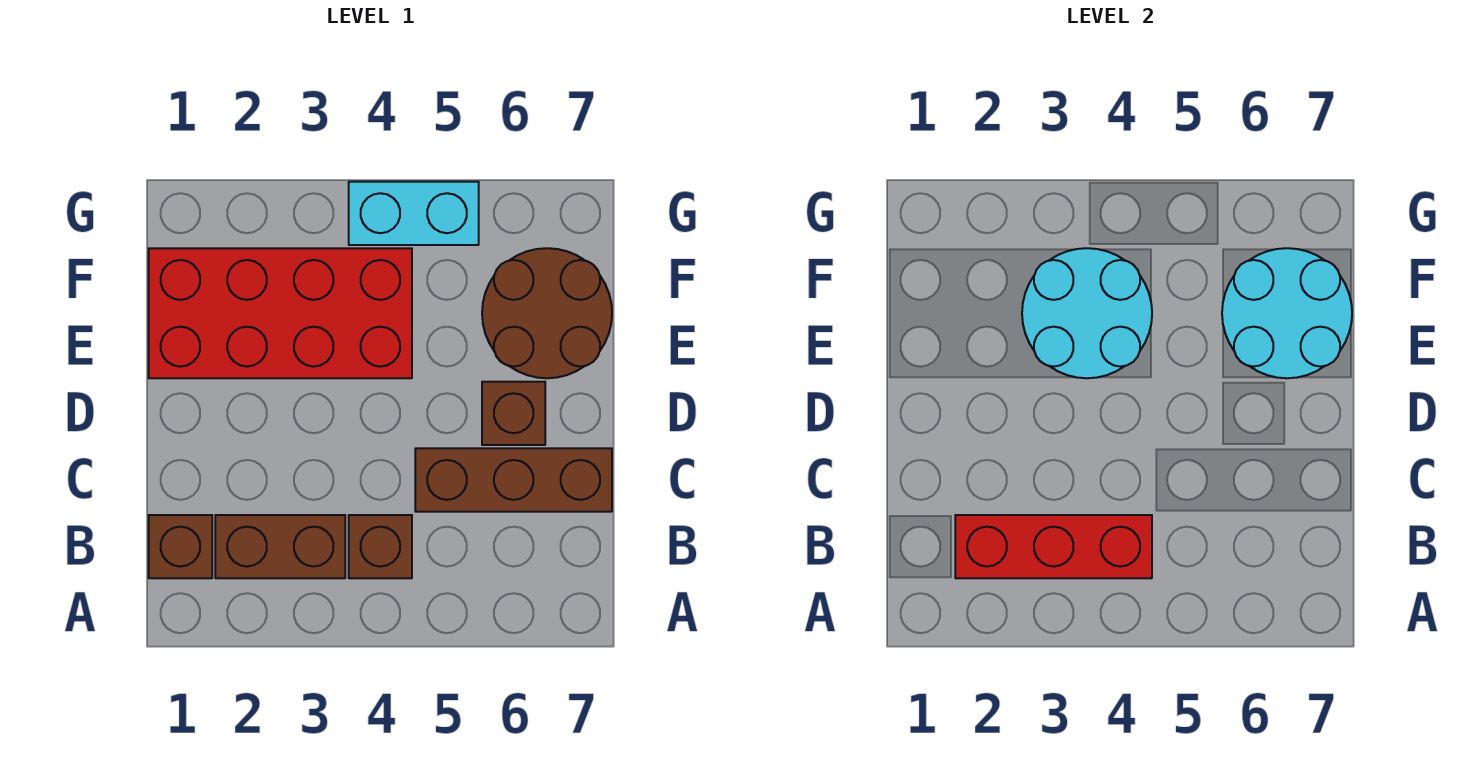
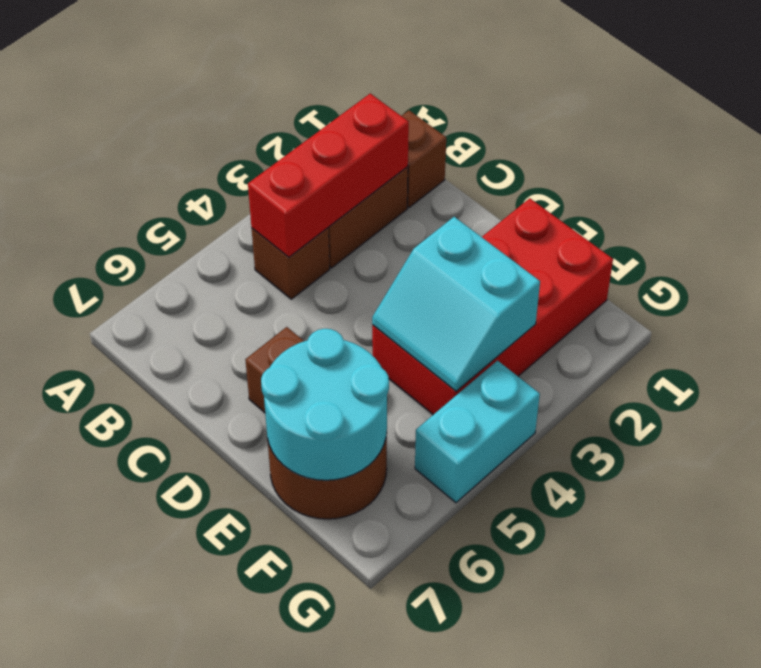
brown brick C5:C7 level 1 -> none
cyan round brick E3:F4 level 2 -> cyan slope E3:F4 level 2 top 3

